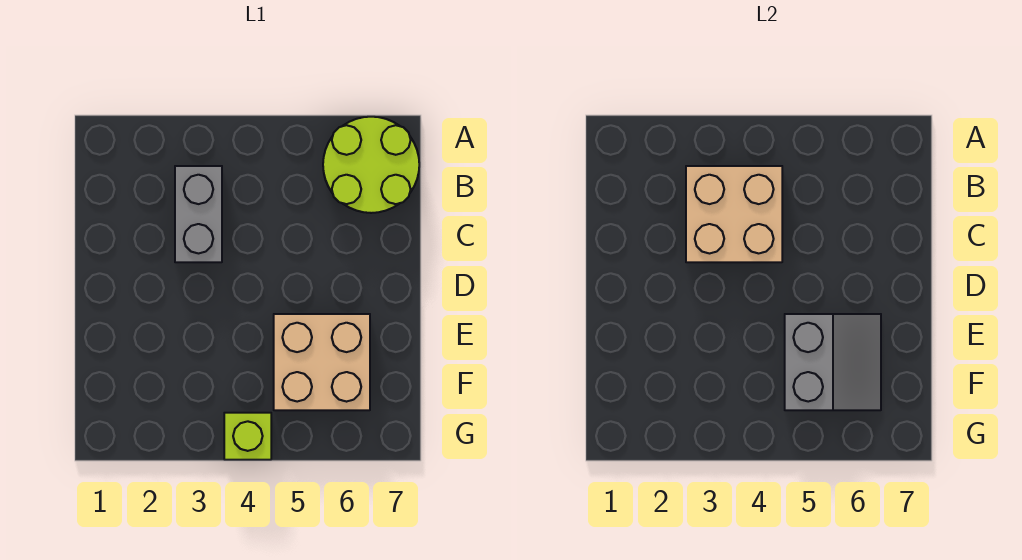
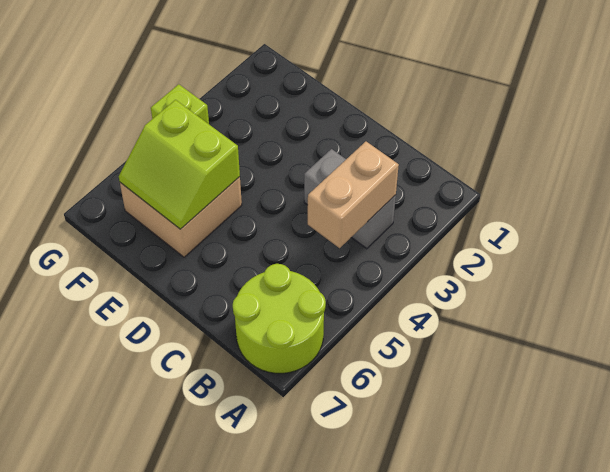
tan brick B3:C4 level 2 -> tan brick B3:B4 level 2
grey slope E5:F6 level 2 top 5 -> lime slope E5:F6 level 2 top 5

